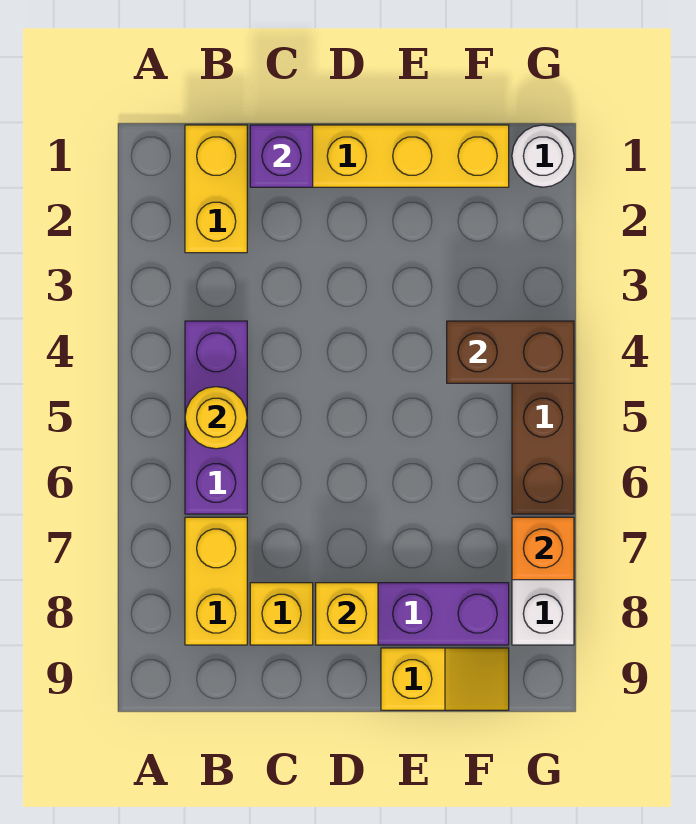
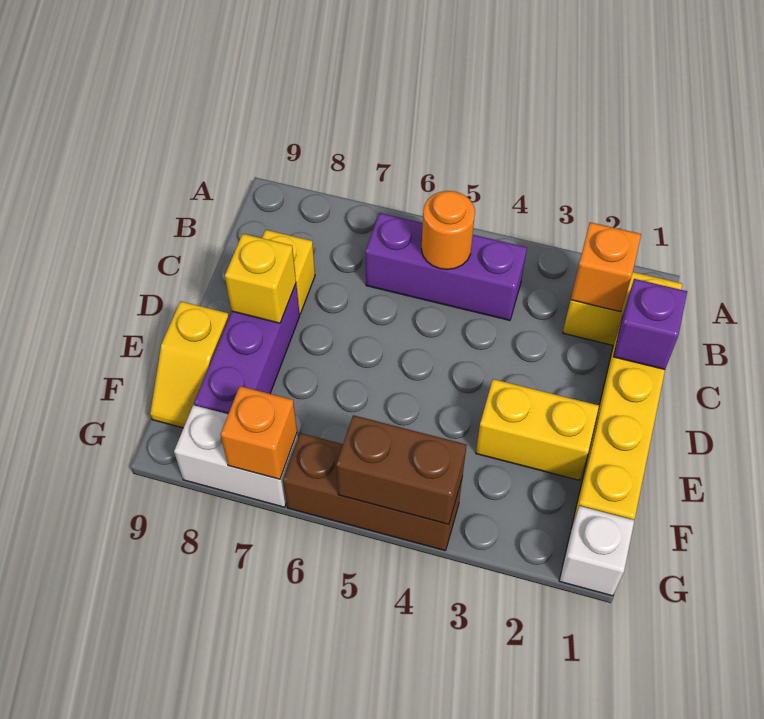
none -> orange brick B2 level 2
yellow round brick B5 level 2 -> orange round brick B5 level 2
yellow brick B7:B8 level 1 -> yellow brick E2:E3 level 1
brown brick F4:G4 level 2 -> brown brick G4:G5 level 2
white round brick G1 level 1 -> white brick G1 level 1

